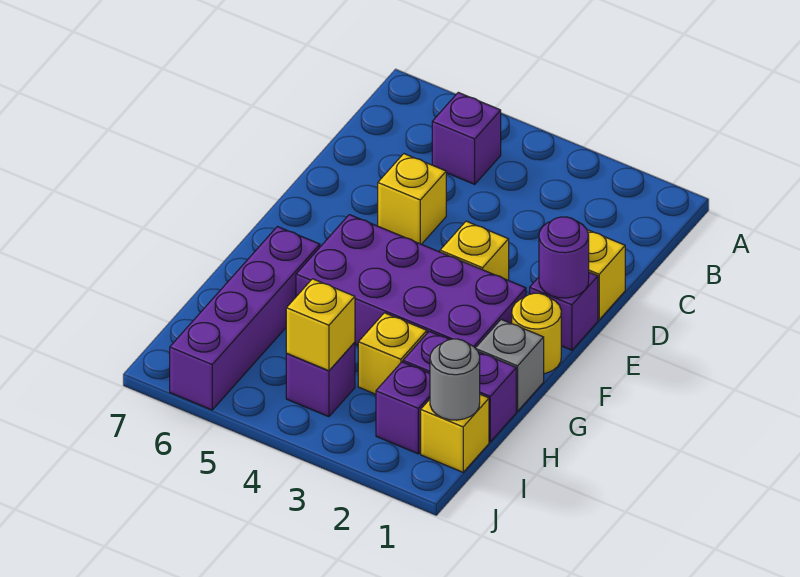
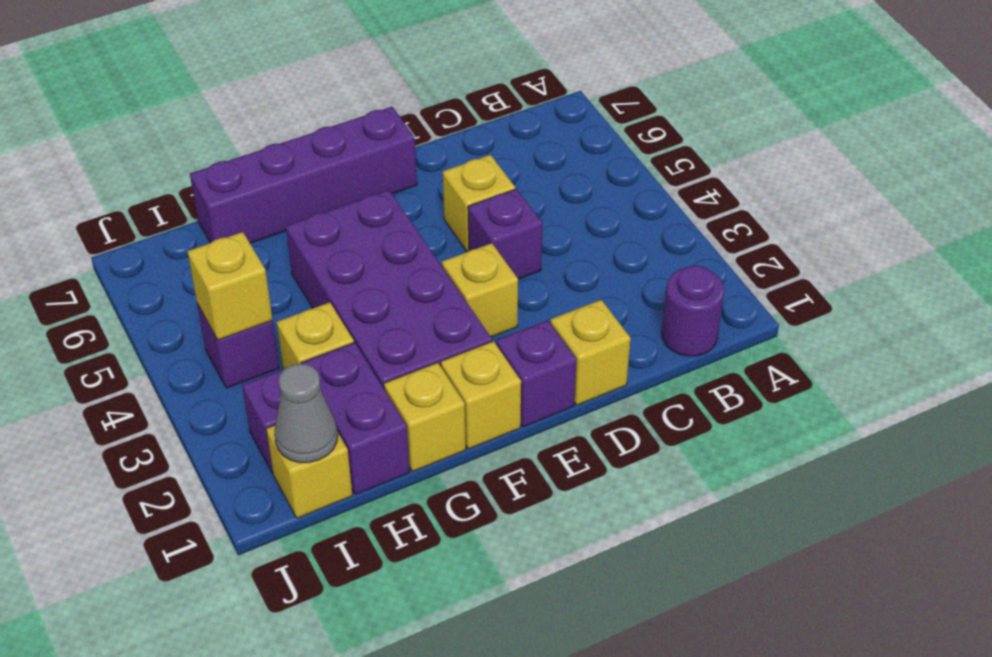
purple brick B5 level 1 -> purple brick D4 level 1
purple round brick E1 level 2 -> purple round brick B1 level 1
yellow round brick F1 level 1 -> yellow brick F1 level 1
grey brick G1 level 1 -> yellow brick G1 level 1
purple brick G6:J6 level 1 -> purple brick E7:H7 level 1
grey round brick I1 level 2 -> grey cone I1 level 2

